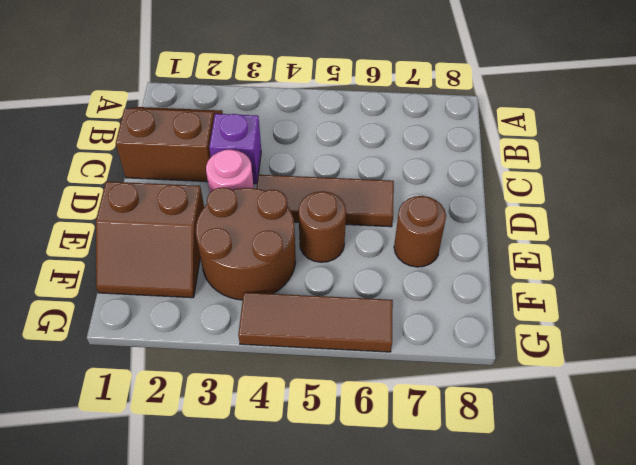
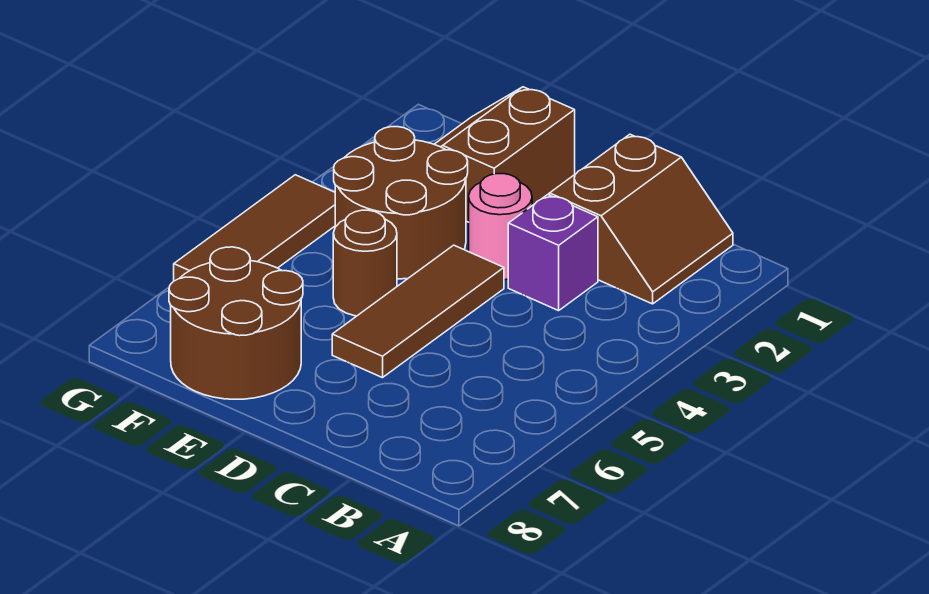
brown round brick E7 level 1 -> brown round brick E7:F8 level 1

